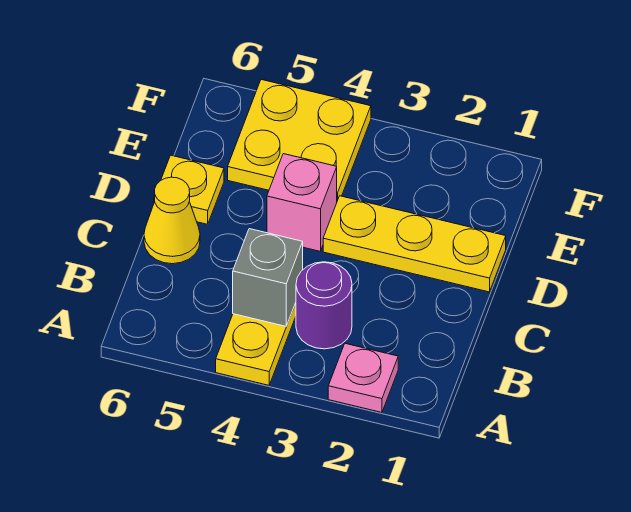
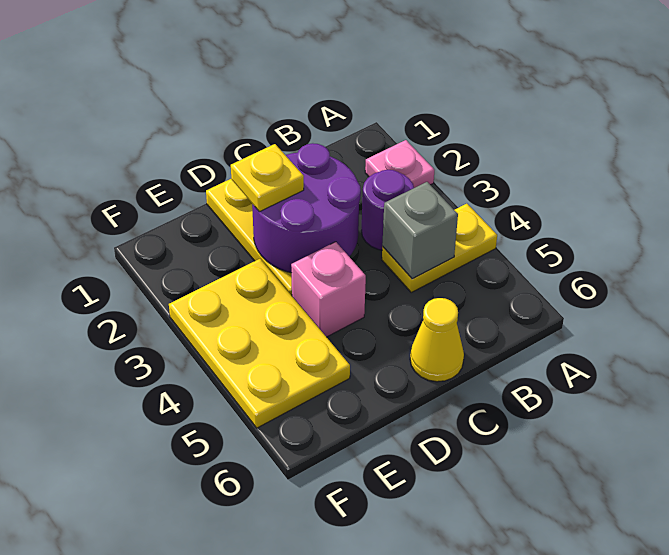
none -> purple round brick C2:D3 level 2
yellow plate D6 level 1 -> yellow plate D2 level 3
yellow plate E4:F5 level 1 -> yellow plate E3:F5 level 1

